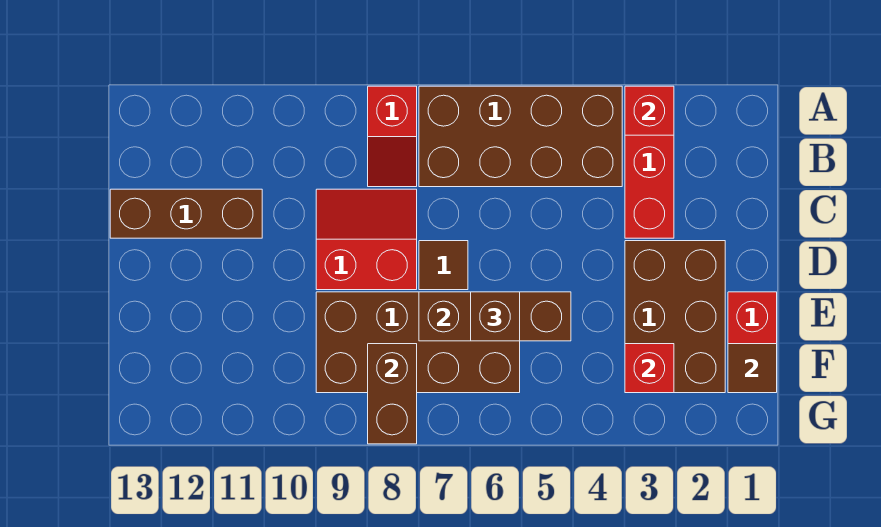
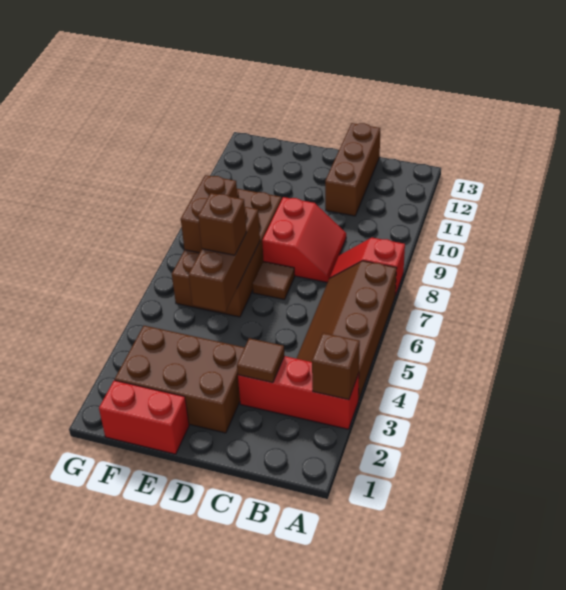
red brick A3 level 2 -> brown brick A3 level 2
brown brick A4:B7 level 1 -> brown slope A4:B7 level 1 top A
brown tile F1 level 2 -> brown tile C3 level 2
red brick F3 level 2 -> none
brown brick F8:G8 level 2 -> brown brick F7:F8 level 2

